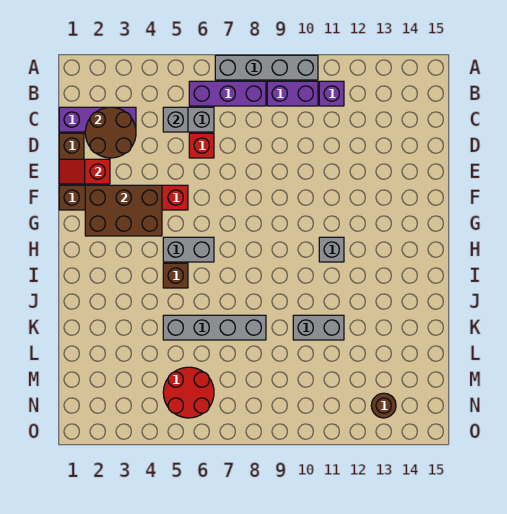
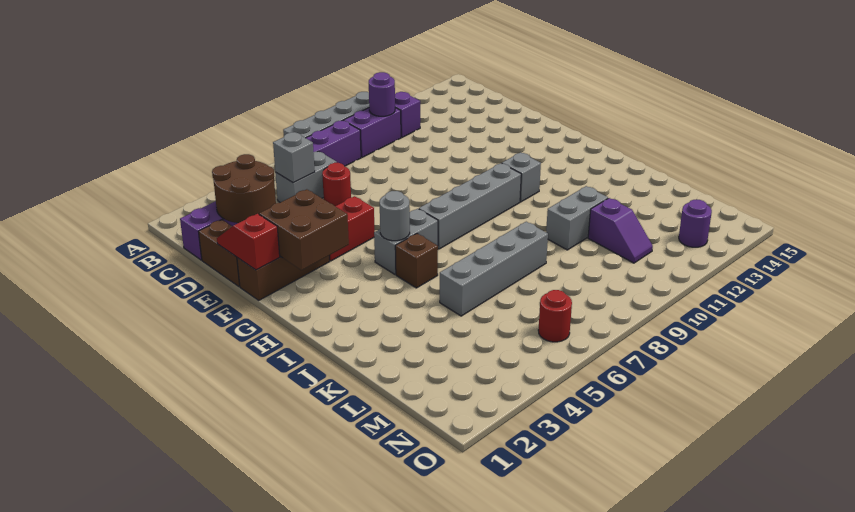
none -> purple round brick B10 level 2
red brick D6 level 1 -> red round brick D6 level 1
red slope E1:E2 level 2 top 2 -> red slope E1:F1 level 2 top F
brown brick F2:G4 level 2 -> brown brick F2:G3 level 2
none -> grey round brick H5 level 2
none -> grey brick H7:H10 level 1
none -> purple slope L11:M11 level 1 top L
red round brick M5:N6 level 1 -> red round brick N6 level 1
brown round brick N13 level 1 -> purple round brick N13 level 1

